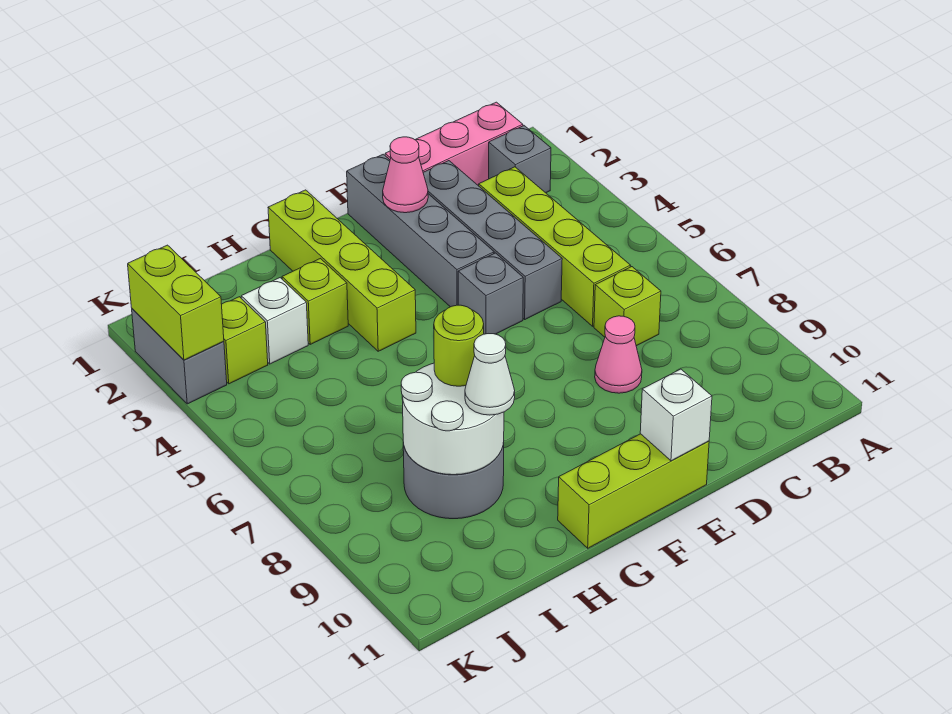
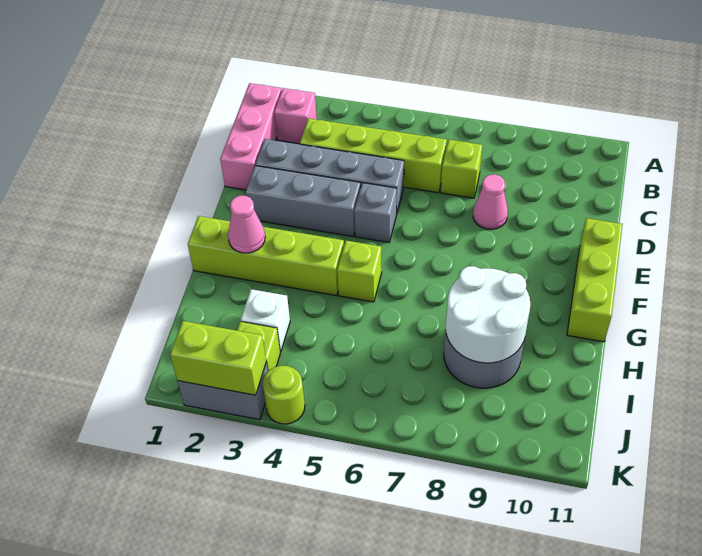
grey brick B2 level 1 -> pink brick B2 level 1
grey brick E1:E4 level 1 -> grey brick E2:E4 level 1
pink cone E2 level 2 -> pink cone G2 level 2
white brick E11 level 2 -> none
lime brick H3 level 1 -> lime brick G5 level 1
lime round brick H8 level 3 -> lime round brick K4 level 1
white cone H9 level 3 -> none

